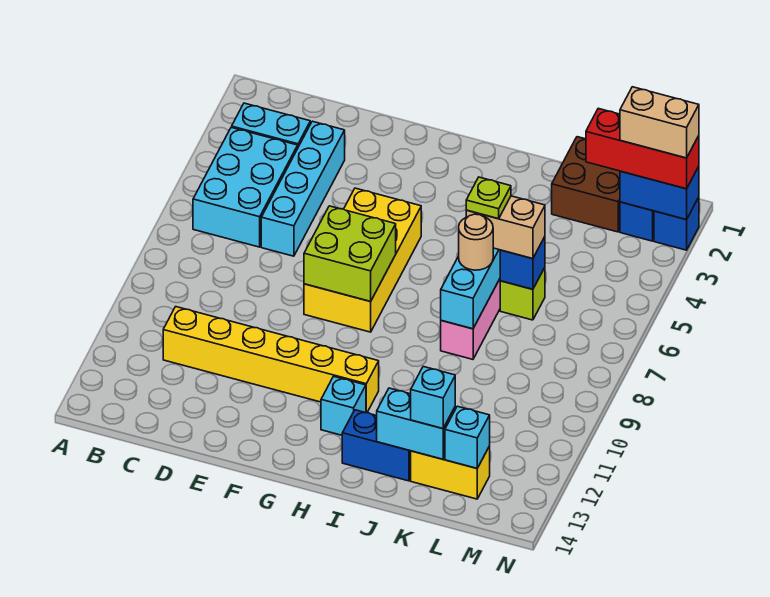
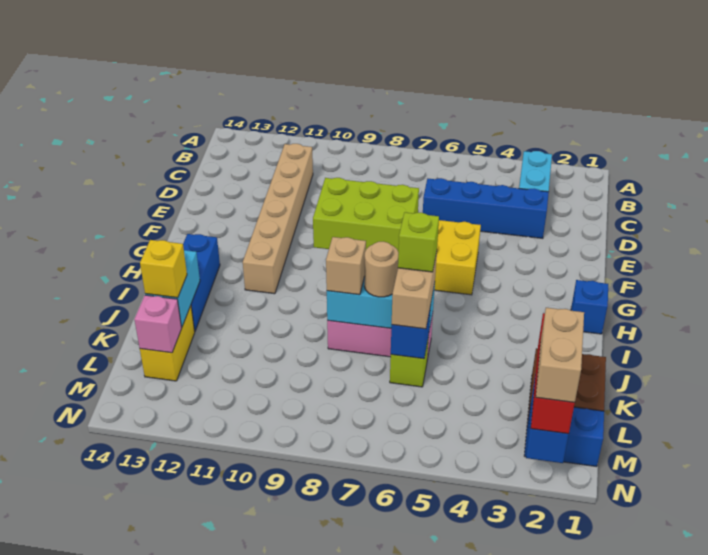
cyan brick B4:C6 level 1 -> none
yellow brick C11:H11 level 1 -> tan brick C11:H11 level 1
cyan brick D3:D6 level 1 -> blue brick D3:D6 level 1
lime brick F7:G8 level 2 -> lime brick F7:G9 level 2
cyan brick H12 level 1 -> none
blue brick I13:J13 level 1 -> blue brick H13:J13 level 1
lime plate J6 level 4 -> lime brick J6 level 4
none -> tan brick J8 level 3
cyan brick K13 level 3 -> yellow brick K13 level 3
cyan brick L13 level 2 -> pink brick L13 level 2
blue brick N2 level 1 -> blue brick H1 level 1

